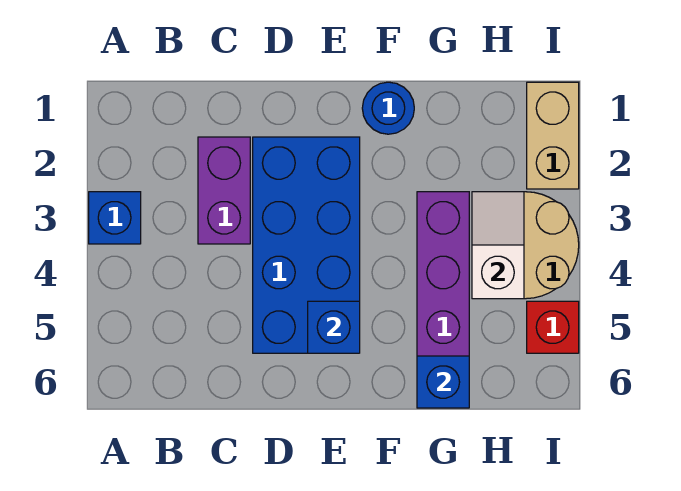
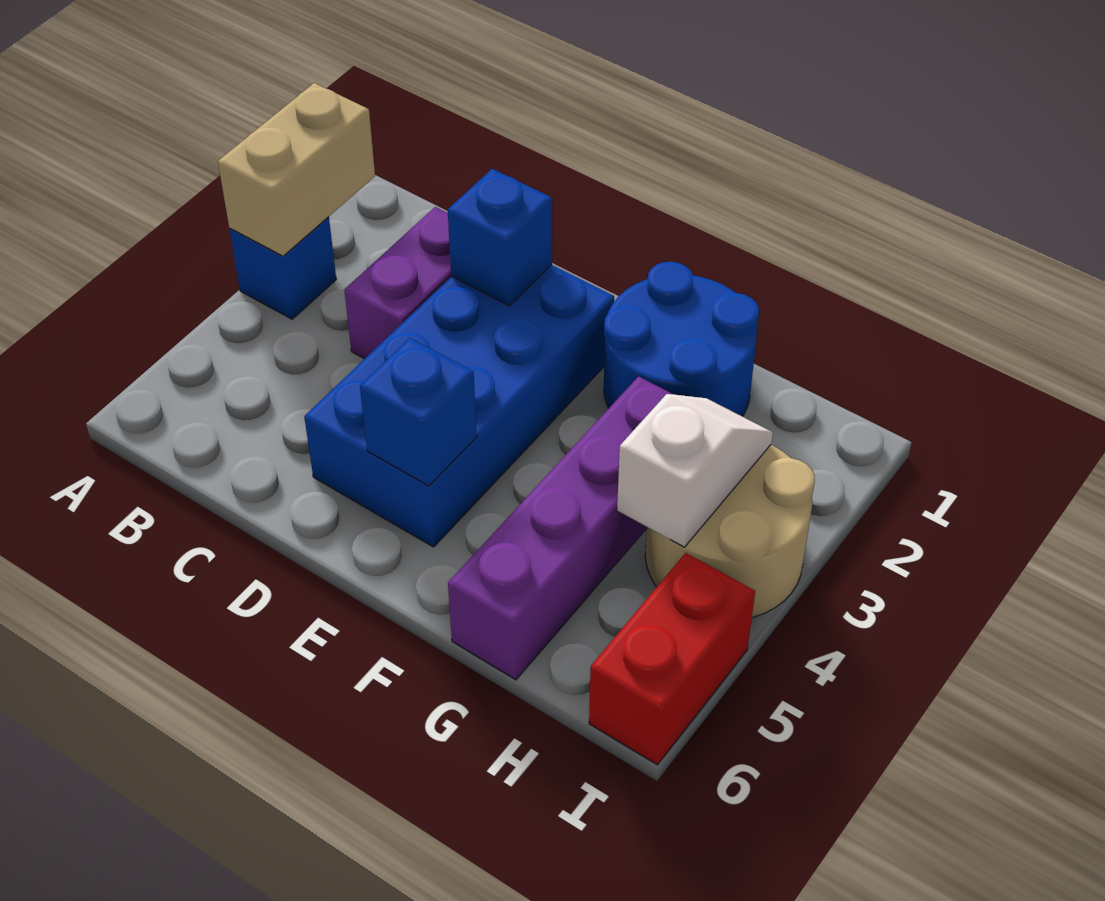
blue round brick F1 level 1 -> blue round brick F1:G2 level 1
blue brick G6 level 2 -> blue brick D2 level 2
tan brick I1:I2 level 1 -> tan brick A2:A3 level 2
red brick I5 level 1 -> red brick I5:I6 level 1

